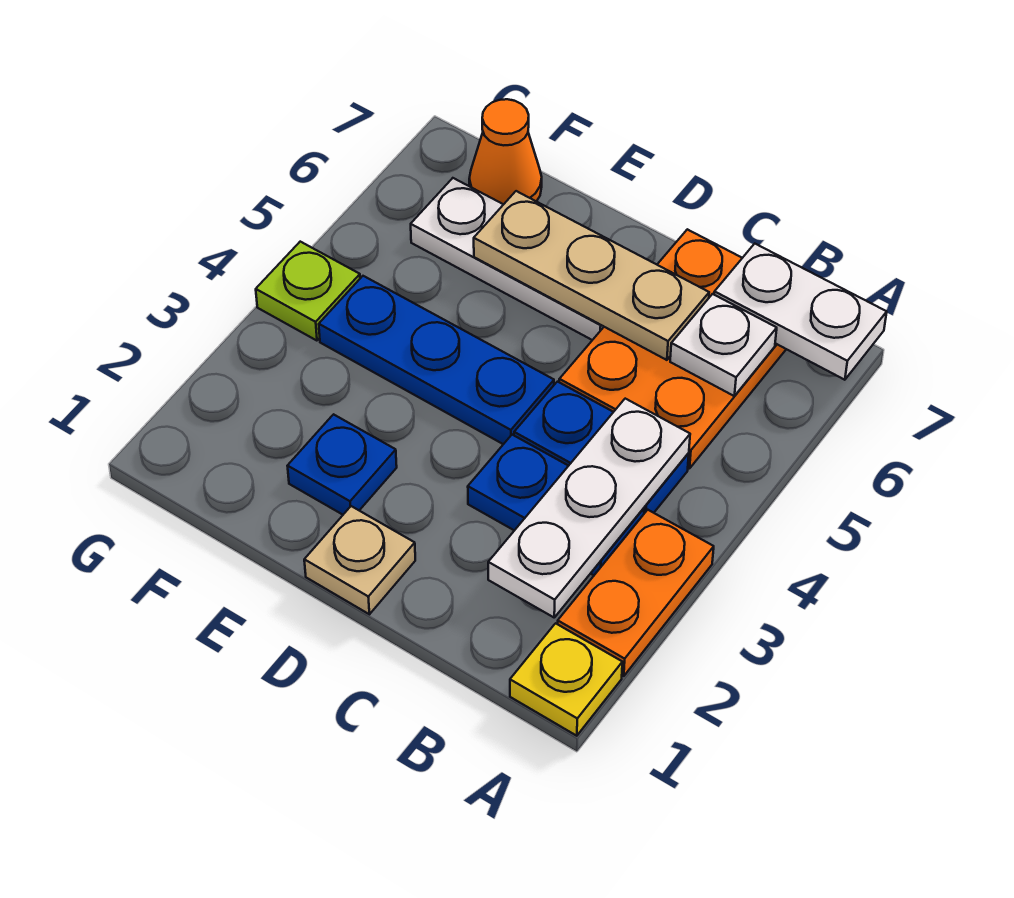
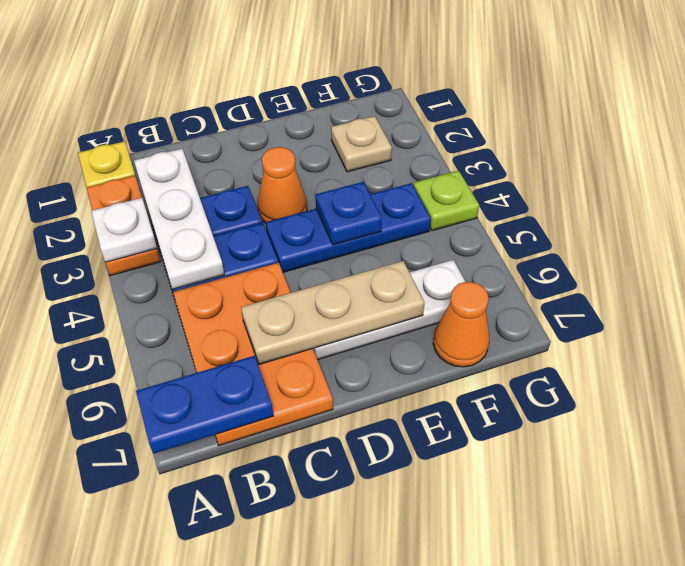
white plate A7:B7 level 2 -> blue plate A7:B7 level 2
white plate B6 level 2 -> white plate A3 level 2
tan plate D1 level 1 -> tan plate F2 level 1
none -> orange cone D3 level 1
blue plate E2 level 1 -> blue plate E4 level 2

